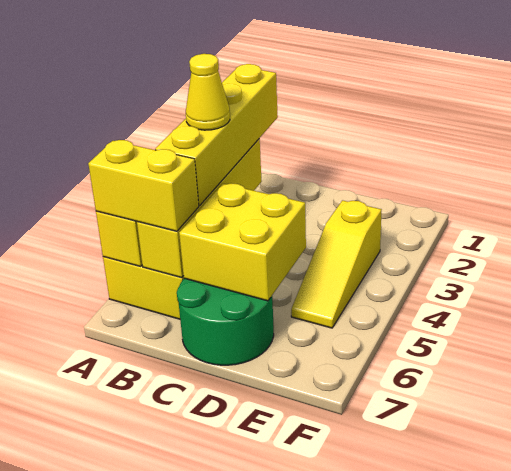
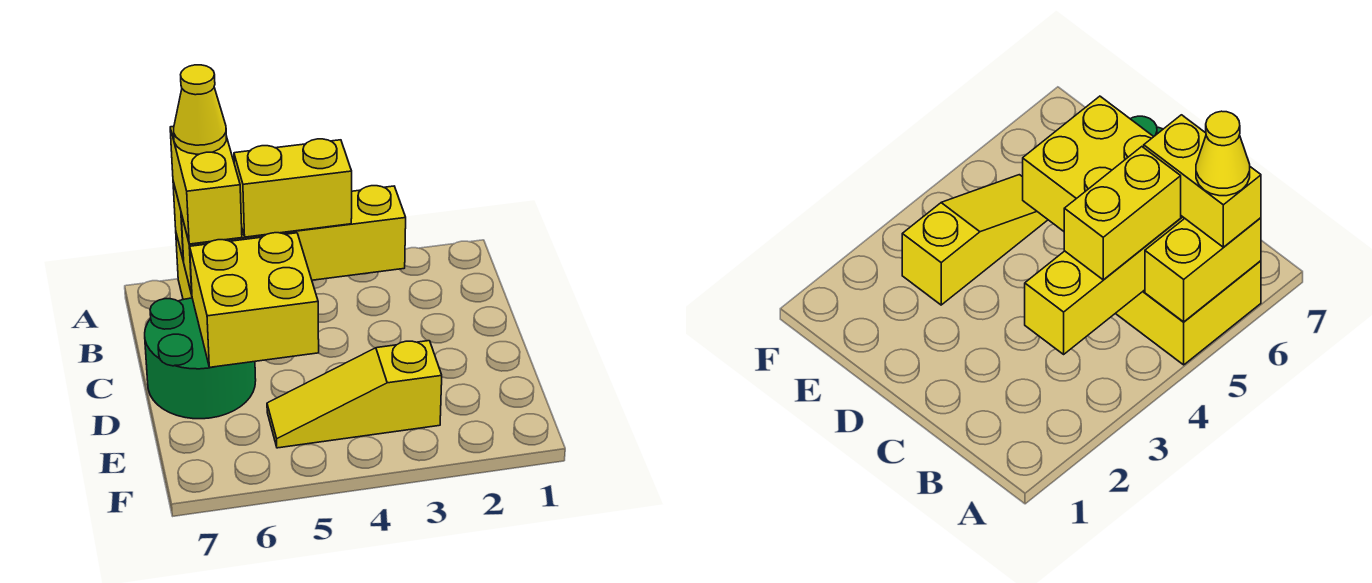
yellow brick B2:B5 level 3 -> yellow brick B4:B5 level 3
yellow cone B4 level 4 -> yellow cone A6 level 4

